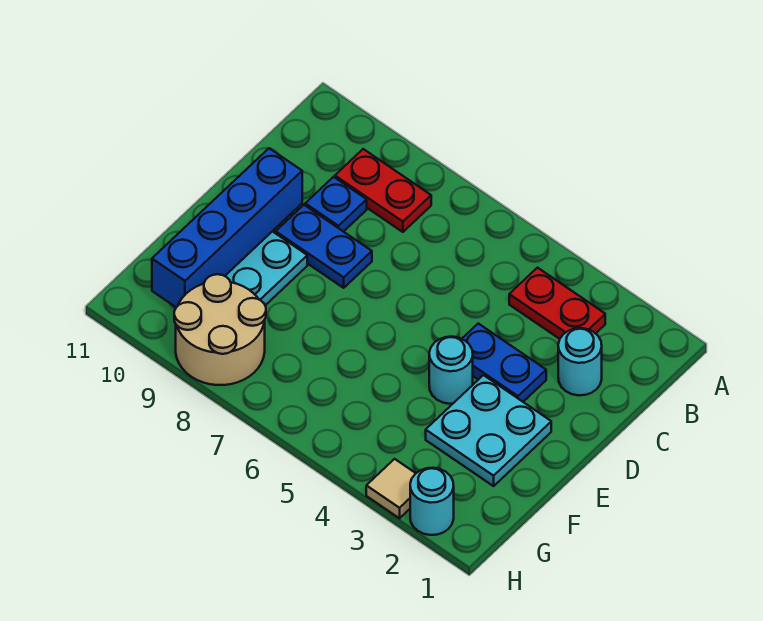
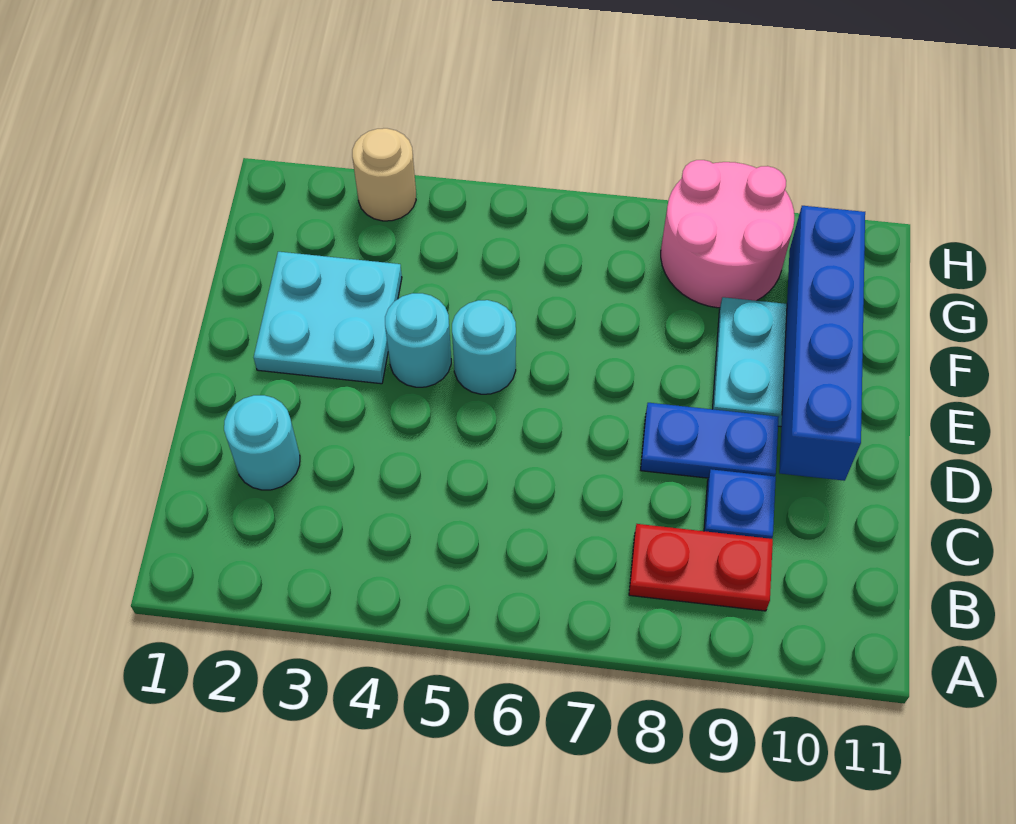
red plate B3:B4 level 1 -> none
blue plate D3:D4 level 1 -> none
tan round brick G8:H9 level 1 -> pink round brick G8:H9 level 1
cyan round brick H2 level 1 -> cyan round brick E5 level 1
tan tile H3 level 1 -> tan round brick H3 level 1

